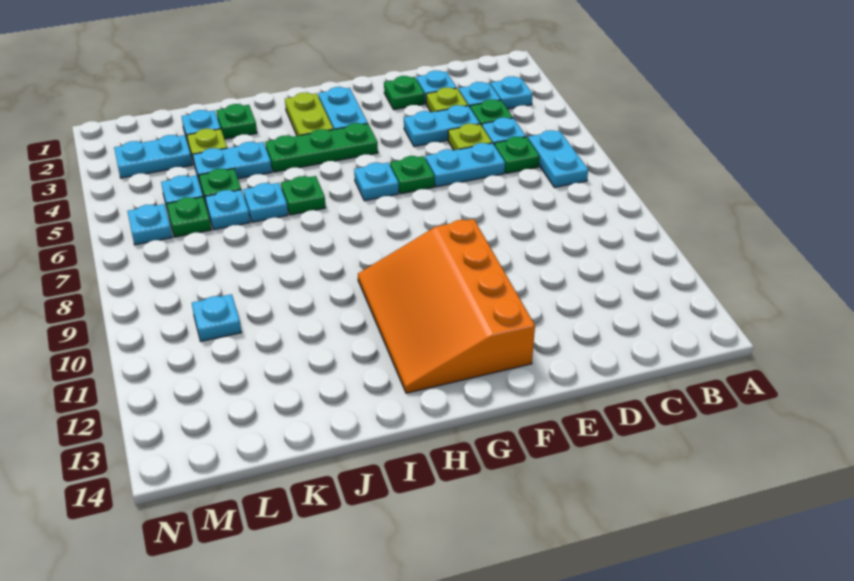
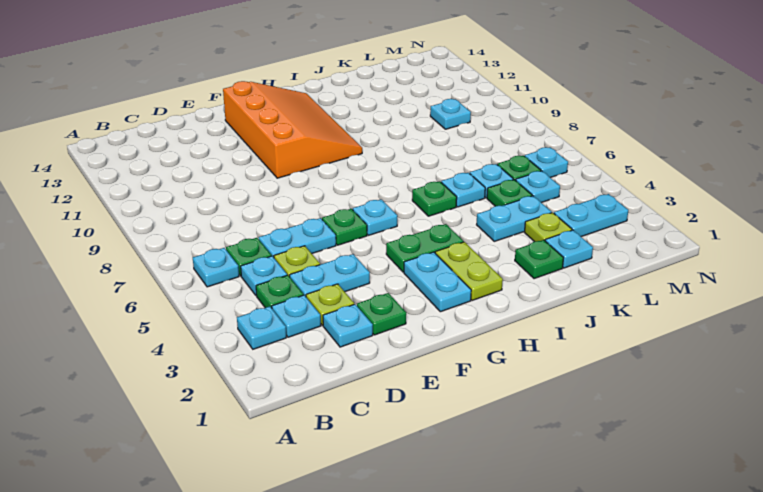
cyan plate B6:B7 level 1 -> cyan plate B6 level 1
green plate G4:I4 level 1 -> green plate G4:H4 level 1

